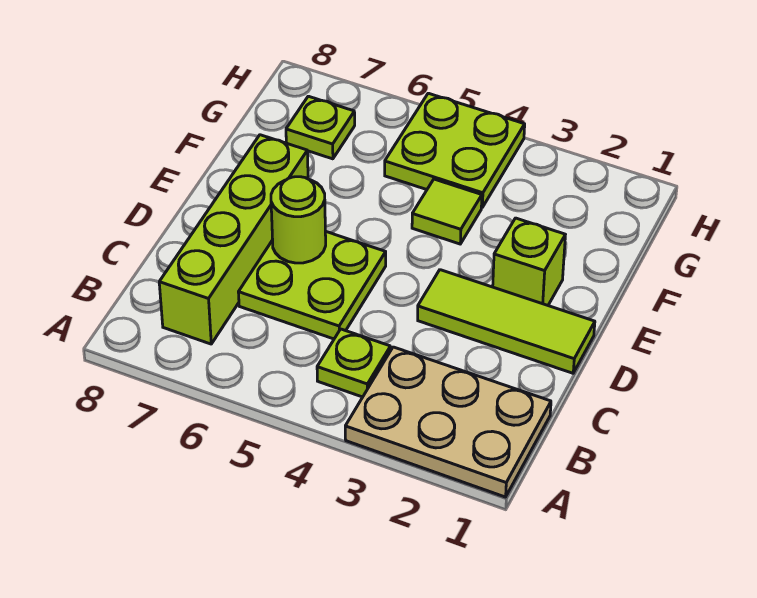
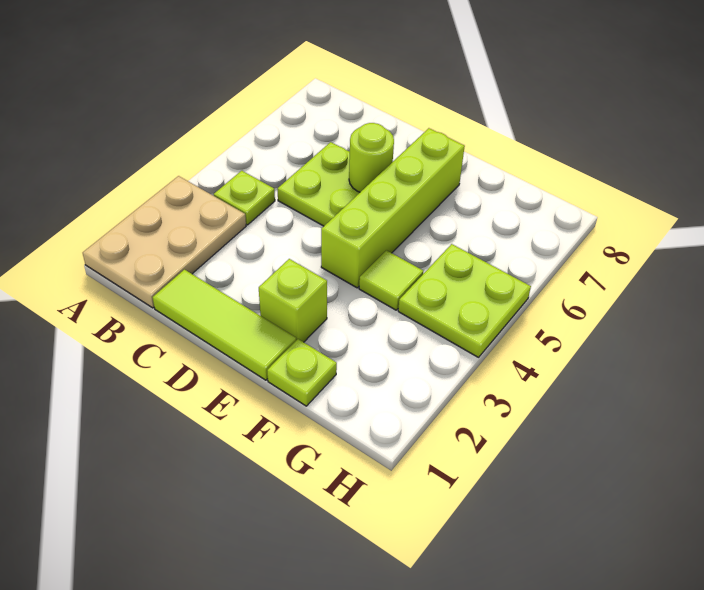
lime brick B7:E7 level 1 -> lime brick E4:E7 level 1
lime tile D1:D3 level 1 -> lime tile C1:E1 level 1
lime plate G7 level 1 -> lime plate F1 level 1

